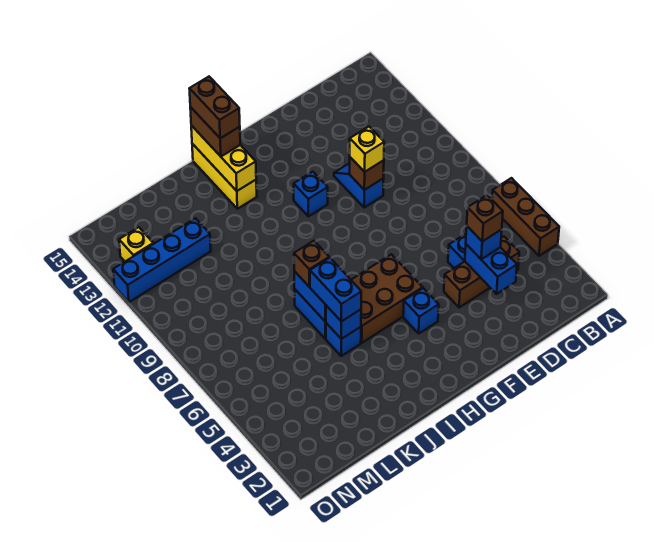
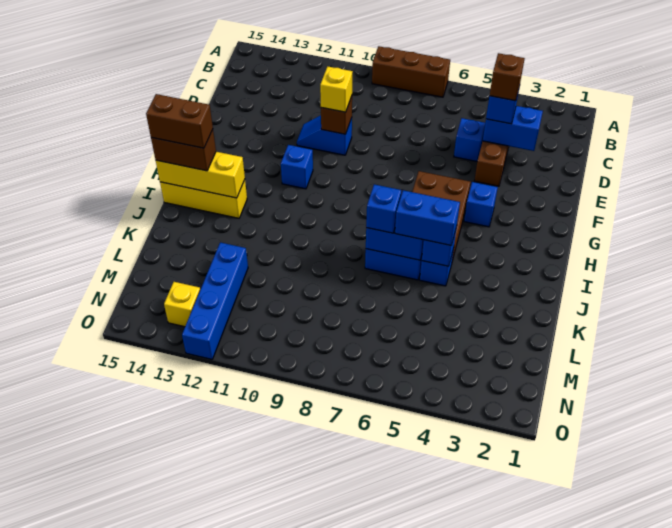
brown brick A4:A6 level 1 -> brown brick A7:A9 level 1
brown brick J7 level 3 -> blue brick J7 level 3

